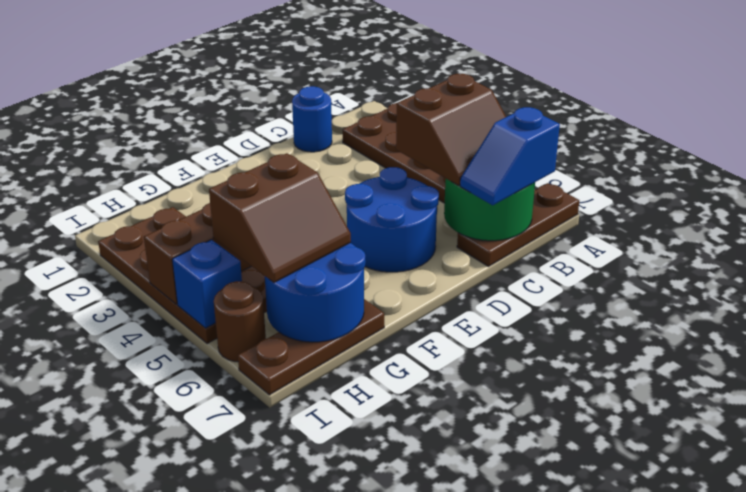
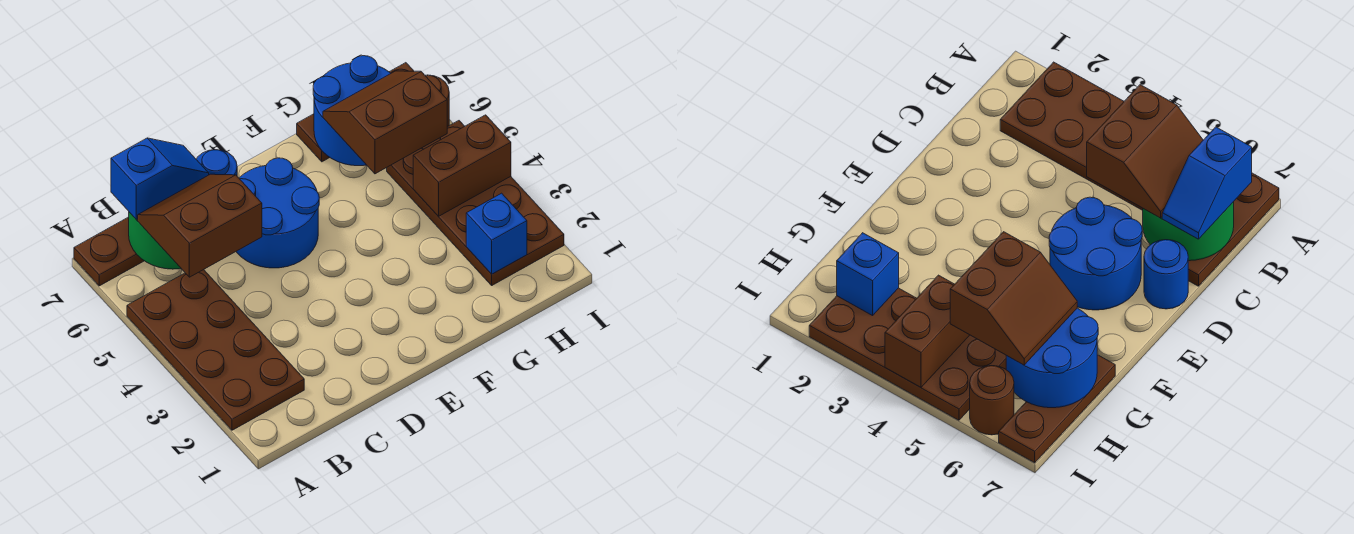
blue round brick C1 level 1 -> blue round brick D7 level 1
blue brick I5 level 2 -> blue brick H2 level 2

